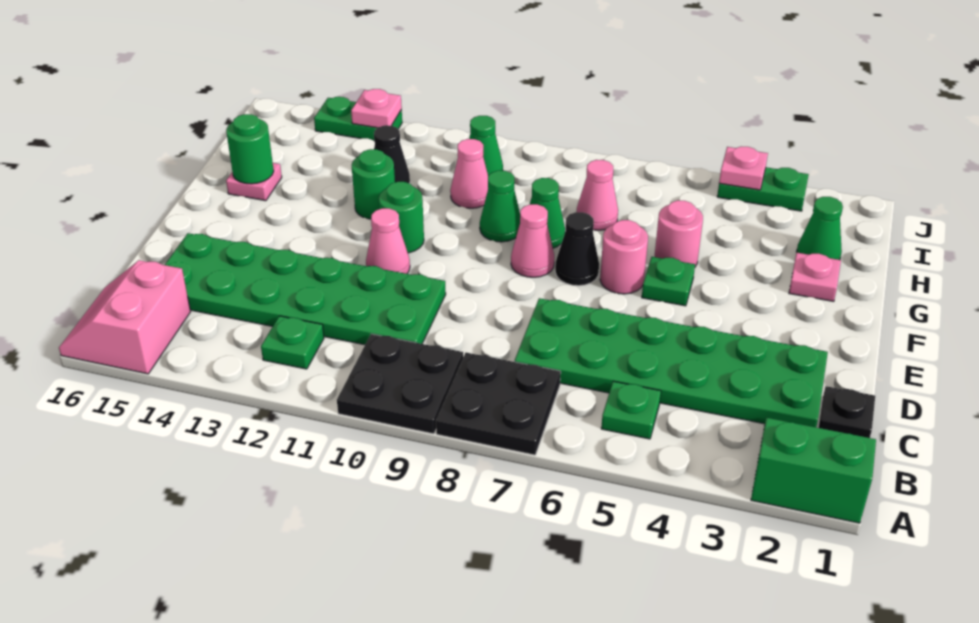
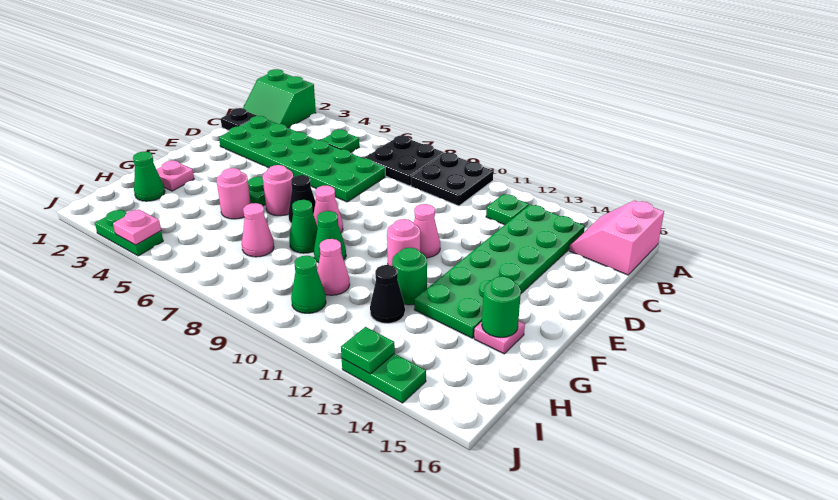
pink slope A15:B16 level 1 top 15 -> pink slope A15:B16 level 1 top 16
green plate C10:D15 level 1 -> green plate B13:G14 level 1
green round brick F11 level 1 -> pink round brick F11 level 1
pink plate J13 level 2 -> green plate J13 level 2

